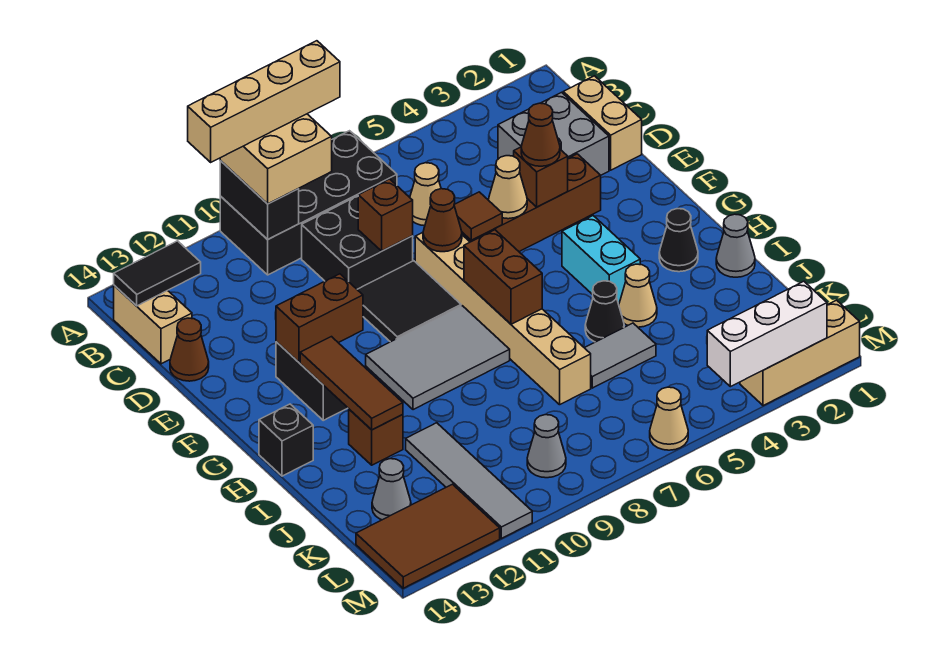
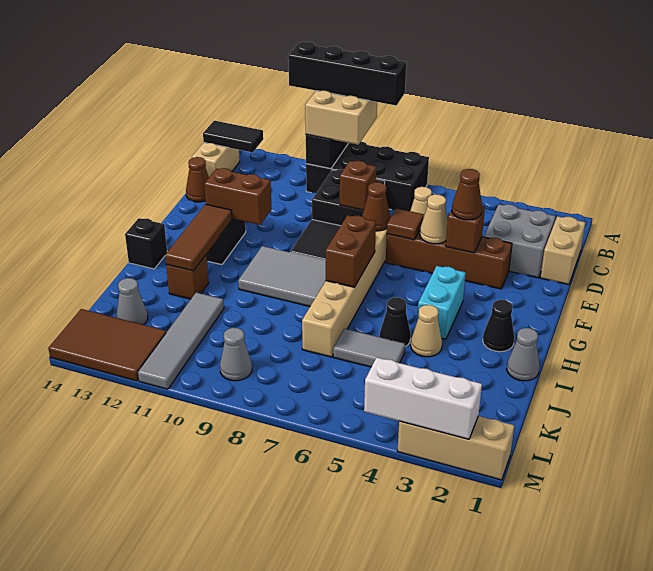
tan brick A8:A11 level 4 -> black brick A8:A11 level 4
tan cone M6 level 1 -> none

